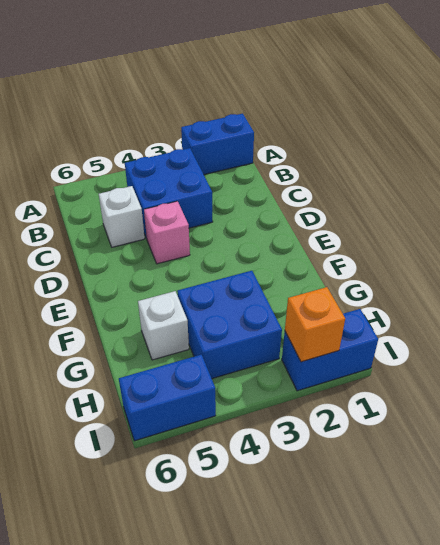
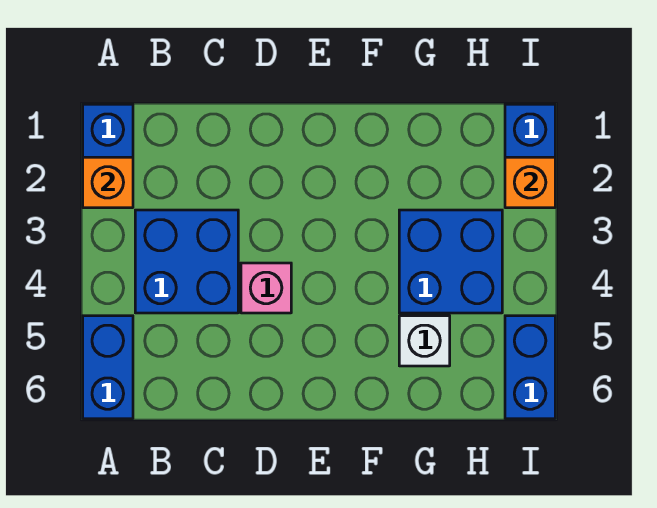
none -> orange brick A2 level 2
none -> blue brick A5:A6 level 1
white brick C5 level 1 -> none

